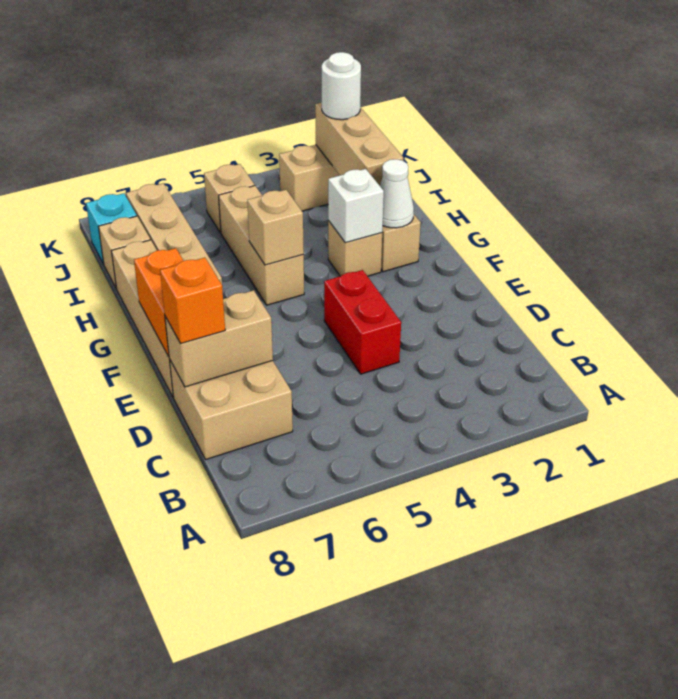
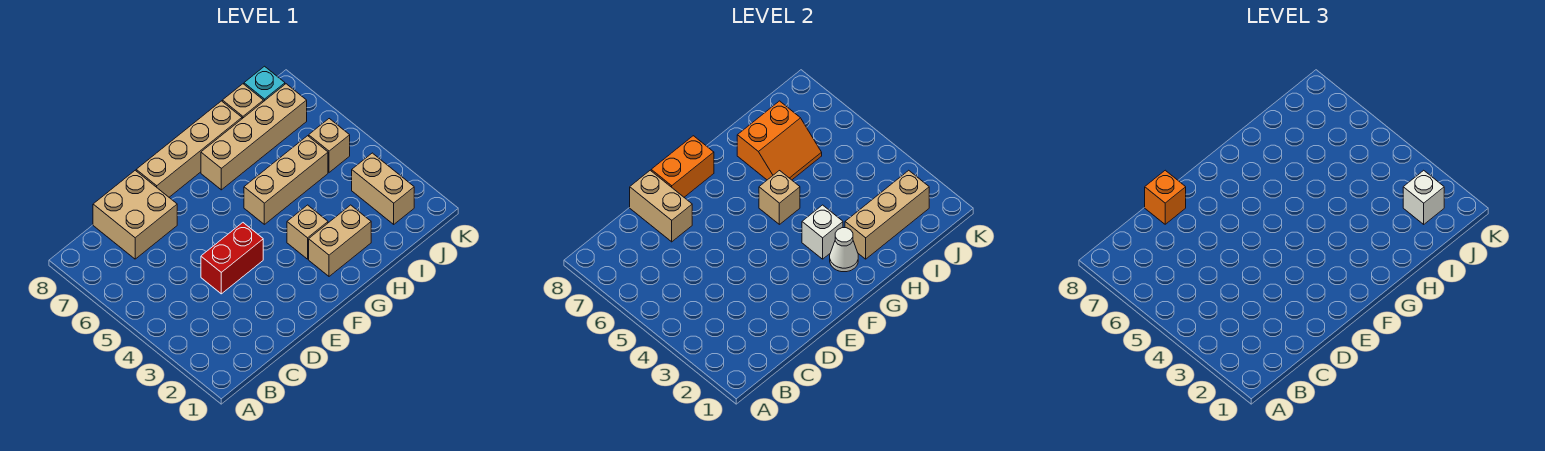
none -> orange slope H6:I7 level 2 top 7
white round brick J2 level 3 -> white brick J2 level 3

